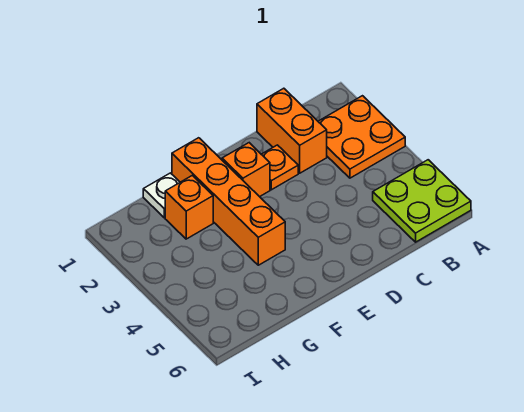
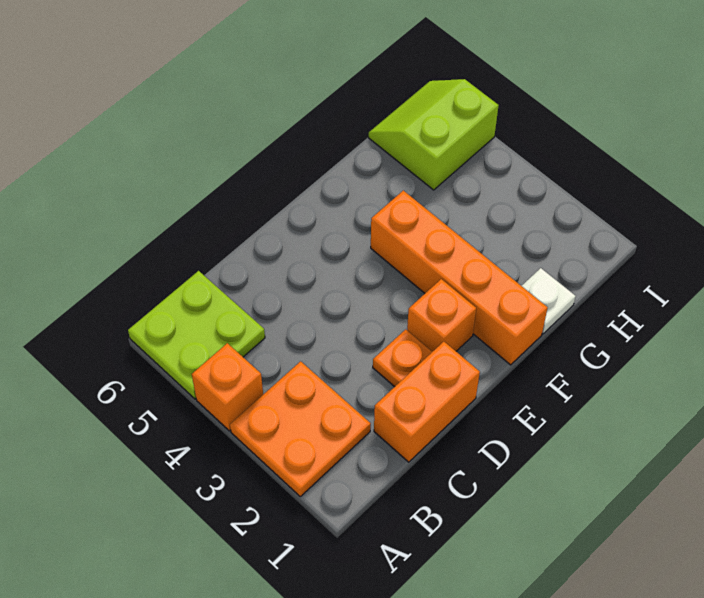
orange brick C1:C2 level 1 -> orange brick C1:D1 level 1
orange brick G2 level 1 -> orange brick A4 level 1
none -> lime slope H5:I6 level 1 top 5

